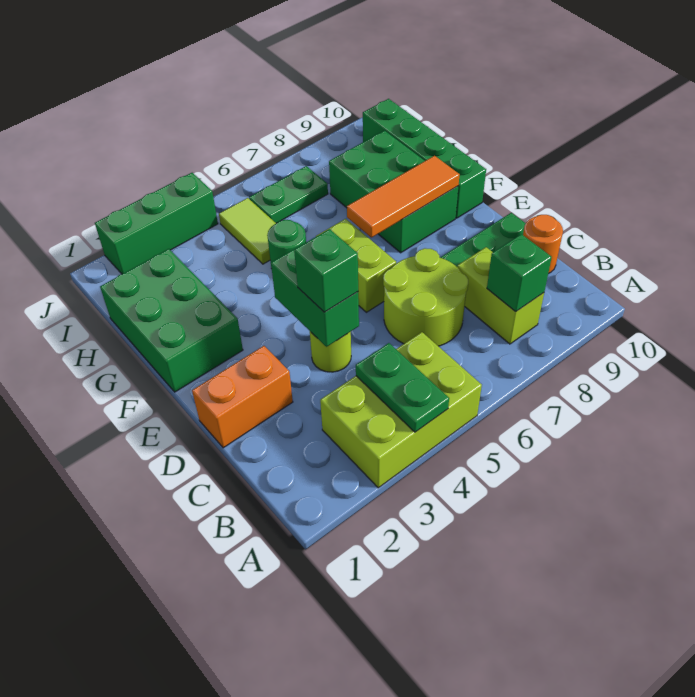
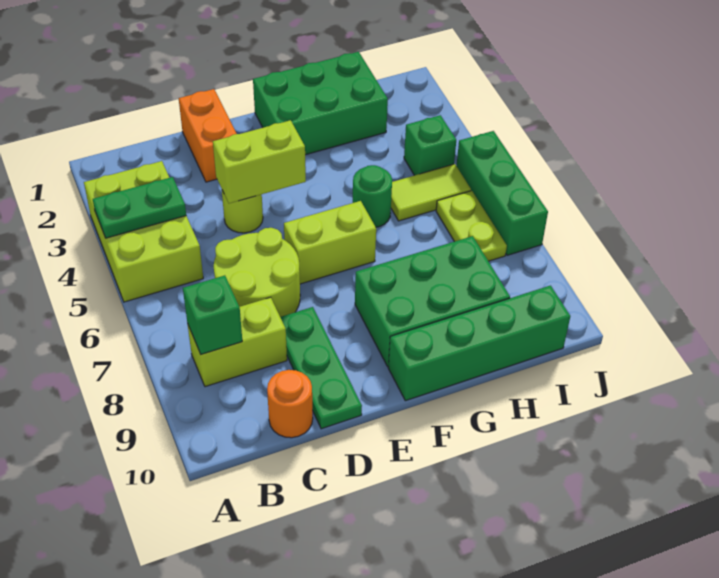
green brick D4:E4 level 2 -> lime brick D4:E4 level 2
green brick D4 level 3 -> green brick I4 level 1
orange tile F7:F9 level 2 -> none
green plate I6:I7 level 1 -> lime plate I6:I7 level 1
green brick J2:J4 level 1 -> green brick J5:J7 level 1

